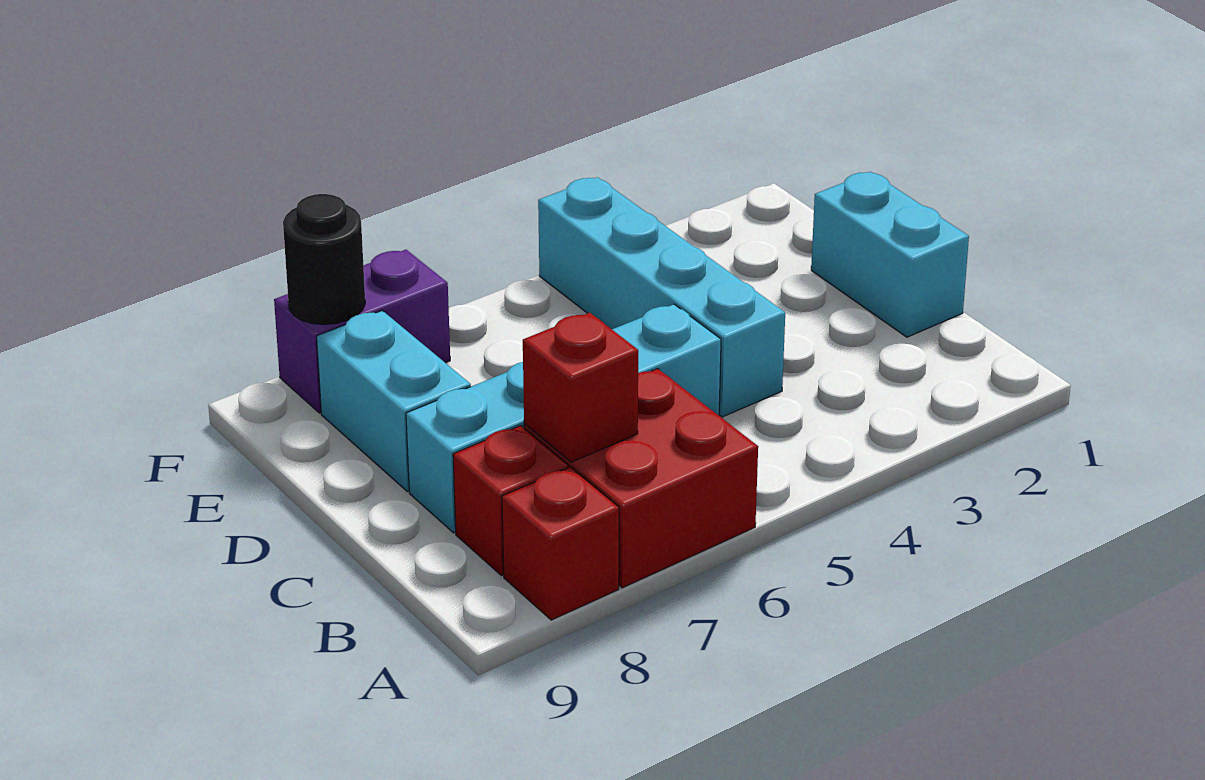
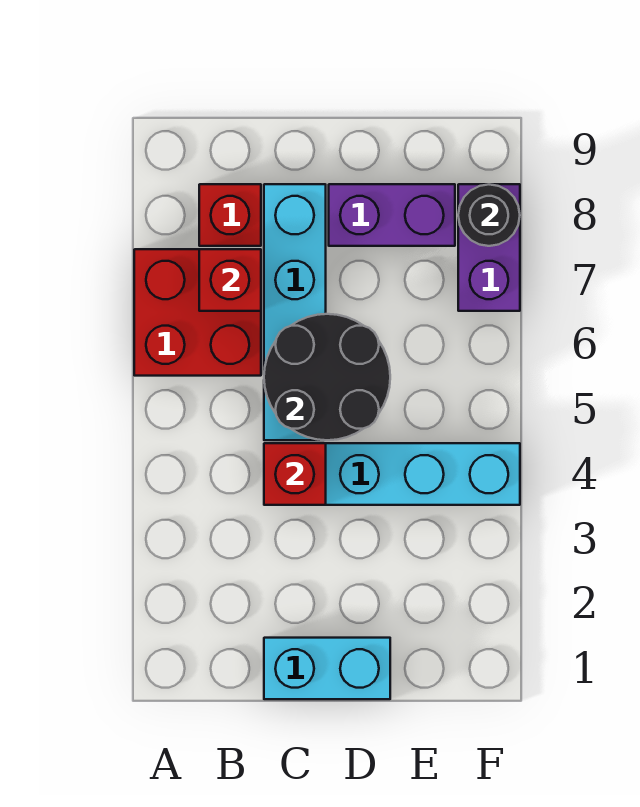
red brick A8 level 1 -> red brick C4 level 2
none -> black round brick C5:D6 level 2
cyan brick D8:E8 level 1 -> purple brick D8:E8 level 1

